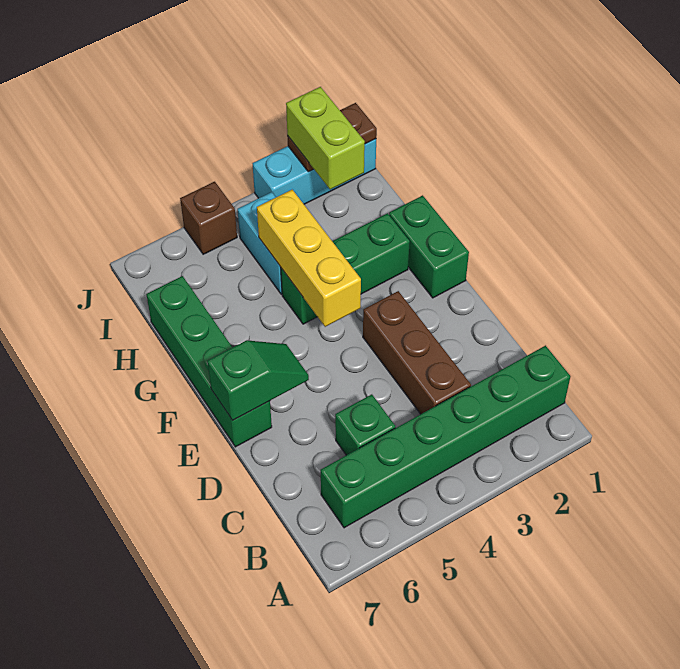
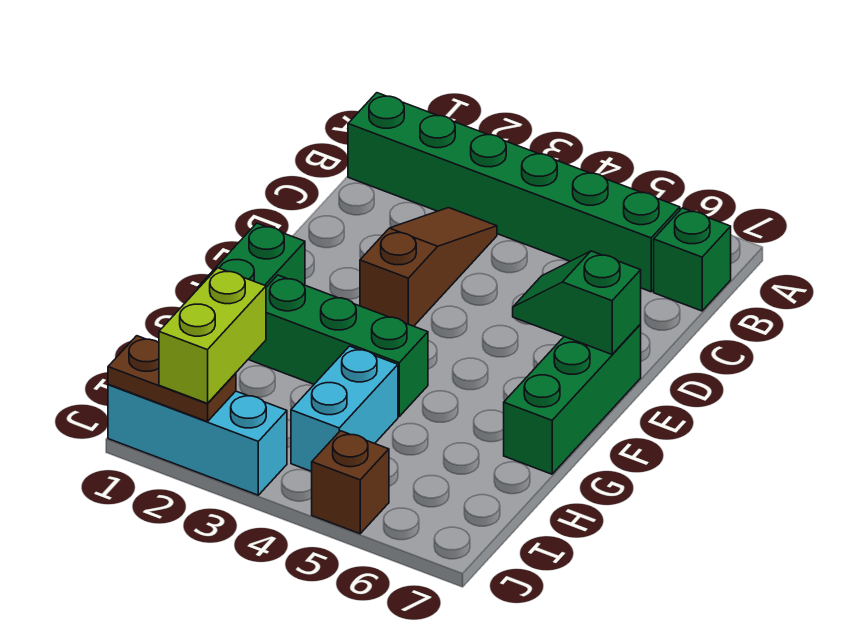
brown brick C3:E3 level 1 -> brown slope C3:E3 level 1 top E
green brick C5 level 1 -> green brick B7 level 1
green brick E7:H7 level 1 -> green brick E7:G7 level 1
yellow brick F4:H4 level 2 -> none

